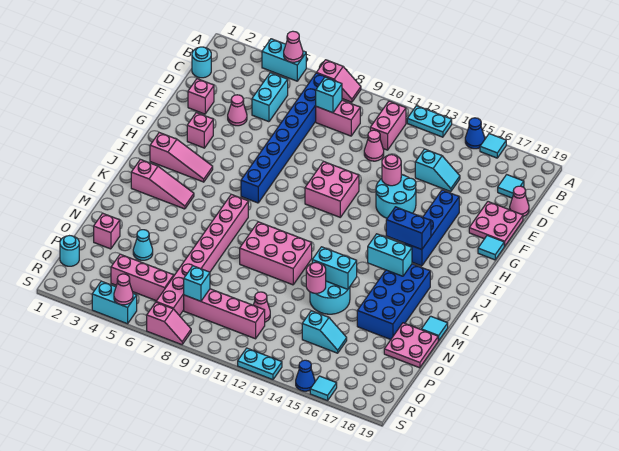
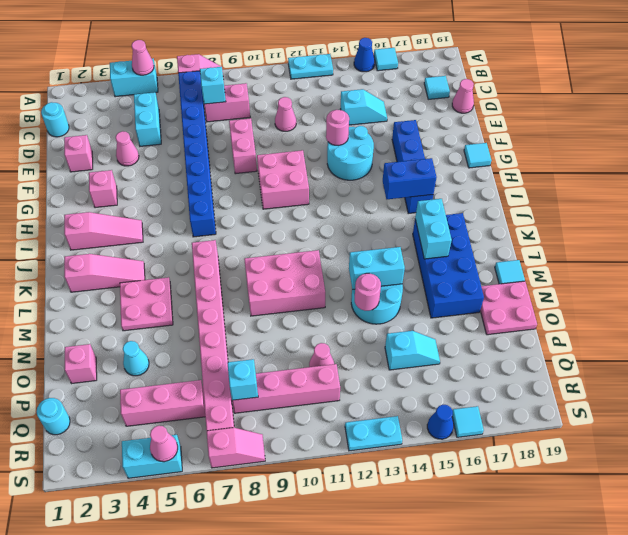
pink brick B11:C11 level 1 -> pink brick E9:F9 level 1
pink plate E18:F19 level 1 -> pink plate L4:M5 level 1
cyan brick K15:K16 level 2 -> cyan brick K16:L16 level 2

